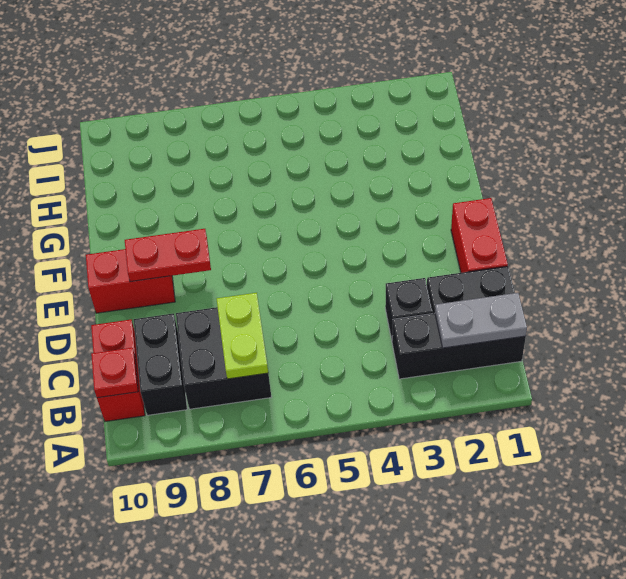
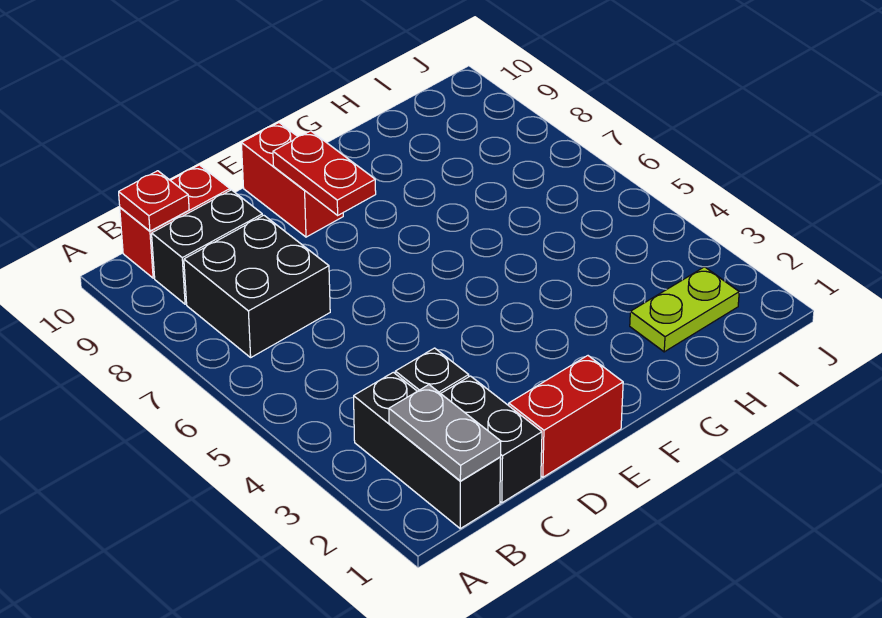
lime plate B7:C7 level 2 -> lime plate H2:I2 level 1

